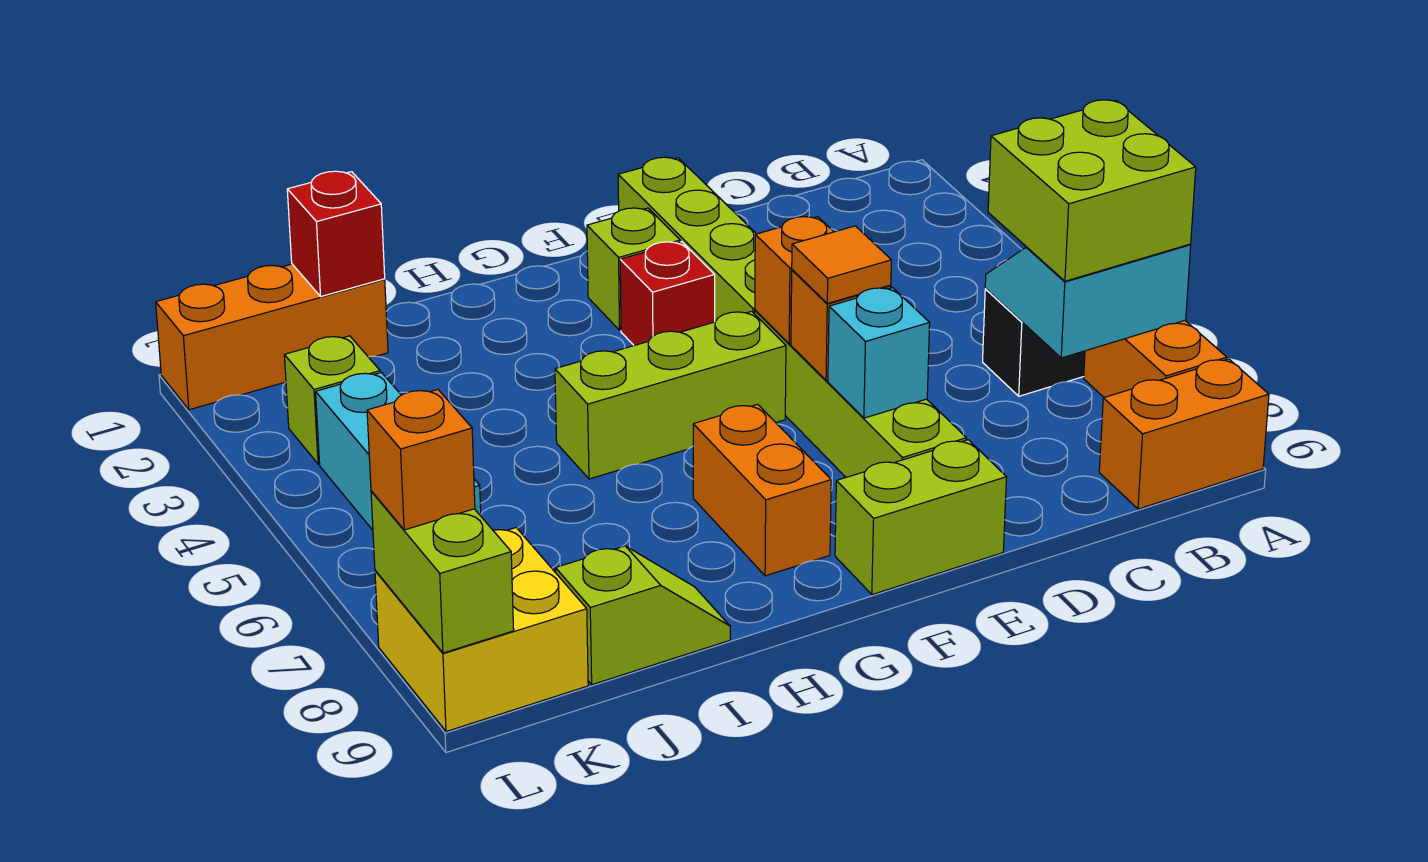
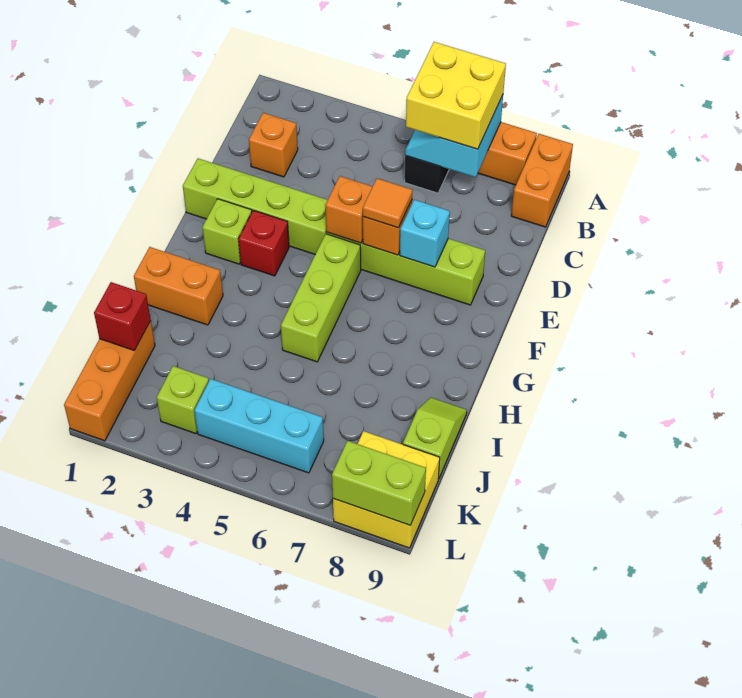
lime brick A6:B7 level 3 -> yellow brick A6:B7 level 3
lime brick E9:F9 level 1 -> none
orange brick G7:G8 level 1 -> orange brick H1:H2 level 1
orange brick L8 level 3 -> orange brick C2 level 1

